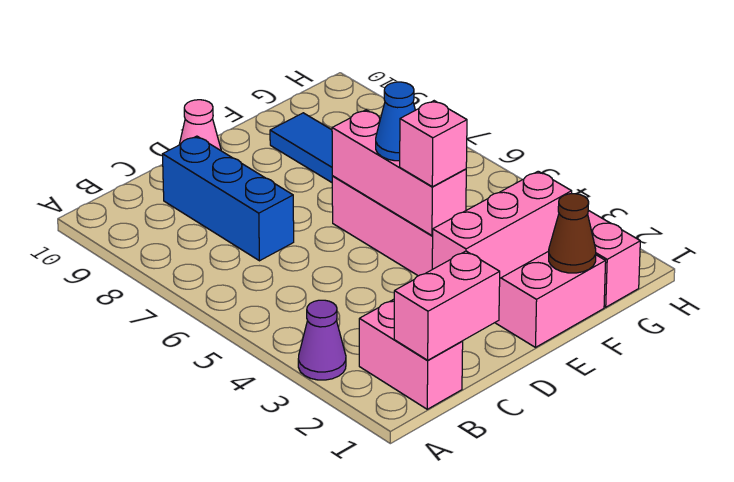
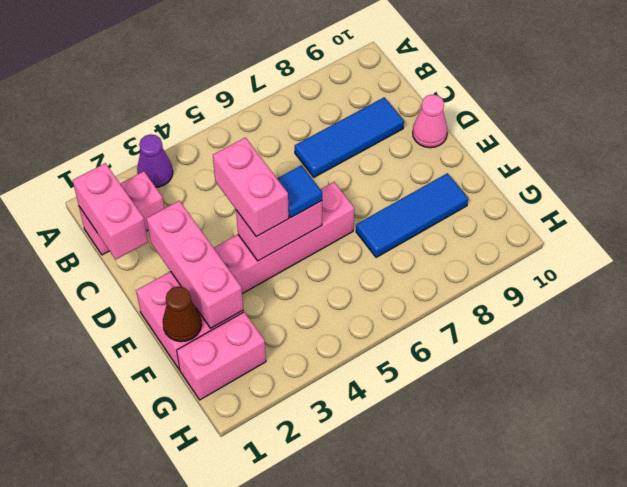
blue brick C7:C9 level 1 -> blue tile C7:C9 level 1
pink brick E4:E6 level 2 -> pink brick E4:E5 level 2
pink brick E4 level 3 -> pink brick D4:E4 level 3
blue cone E5 level 3 -> blue tile E5 level 3

